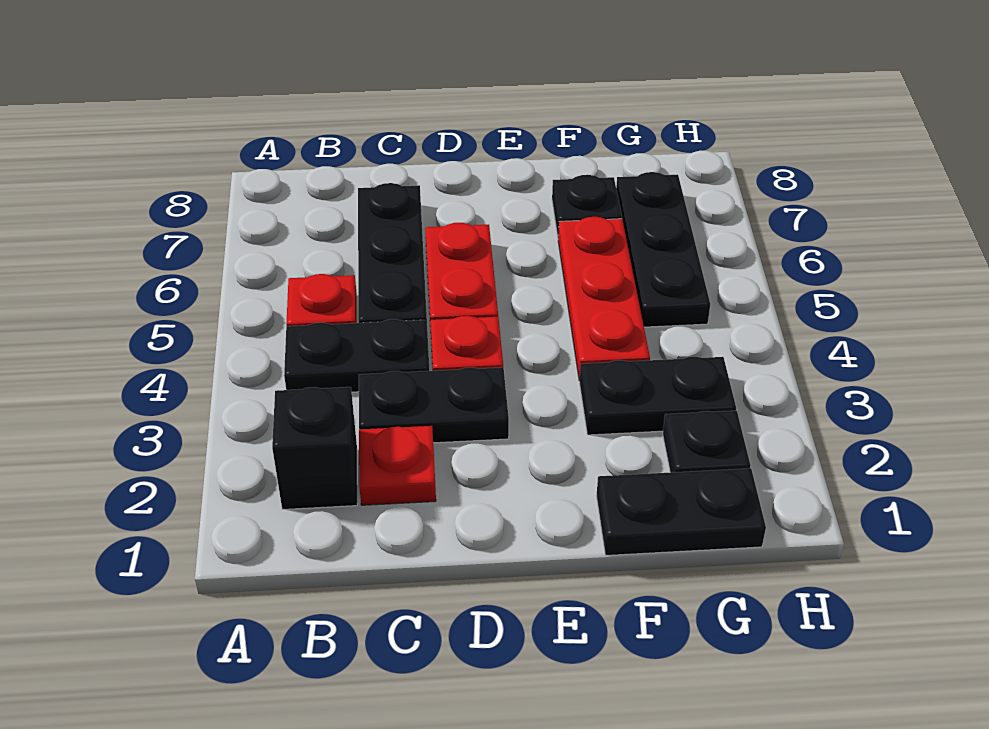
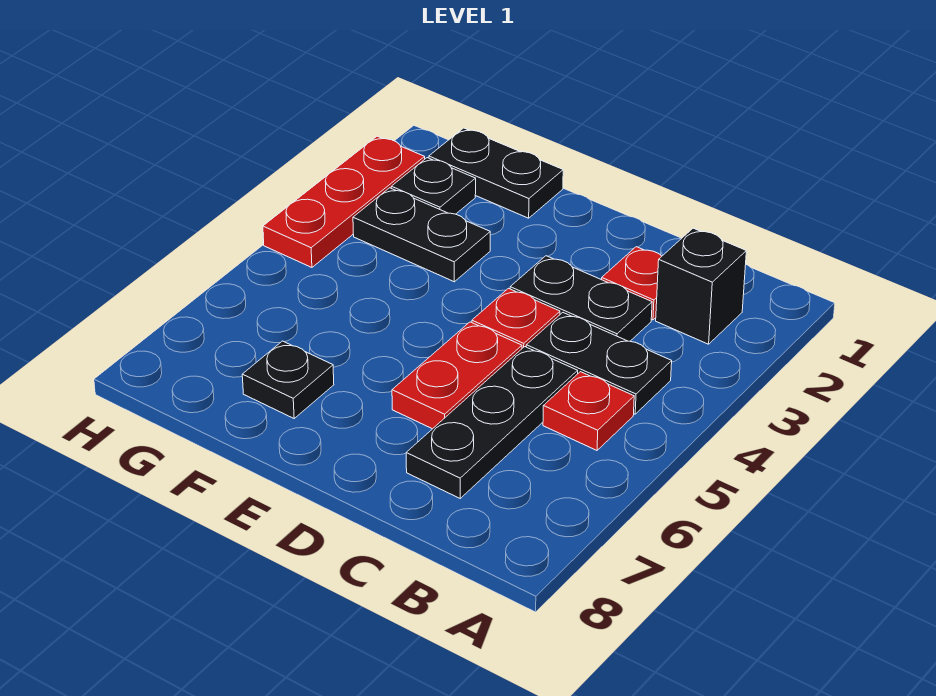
red plate F4:F6 level 1 -> red plate H2:H4 level 1
black plate G5:G7 level 1 -> none

